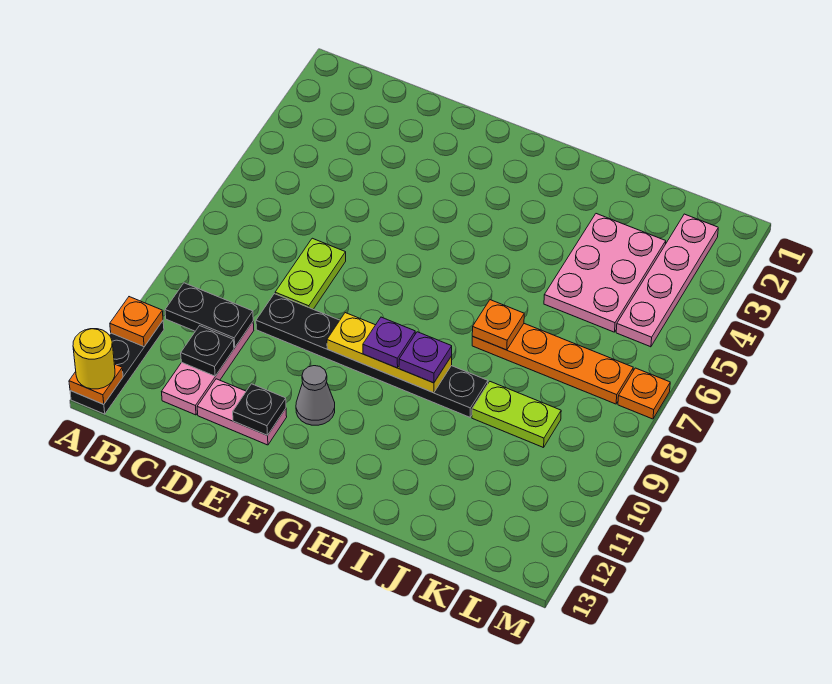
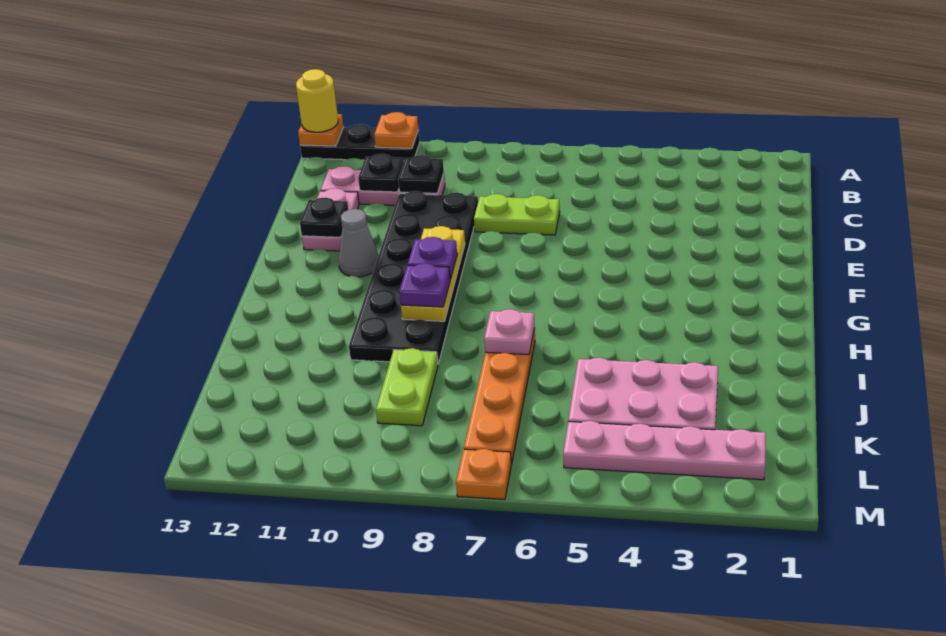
black plate B10:C10 level 2 -> black plate C10 level 2
black plate D9:I9 level 1 -> black plate D9:I10 level 1
orange plate I7 level 2 -> pink plate I7 level 2

